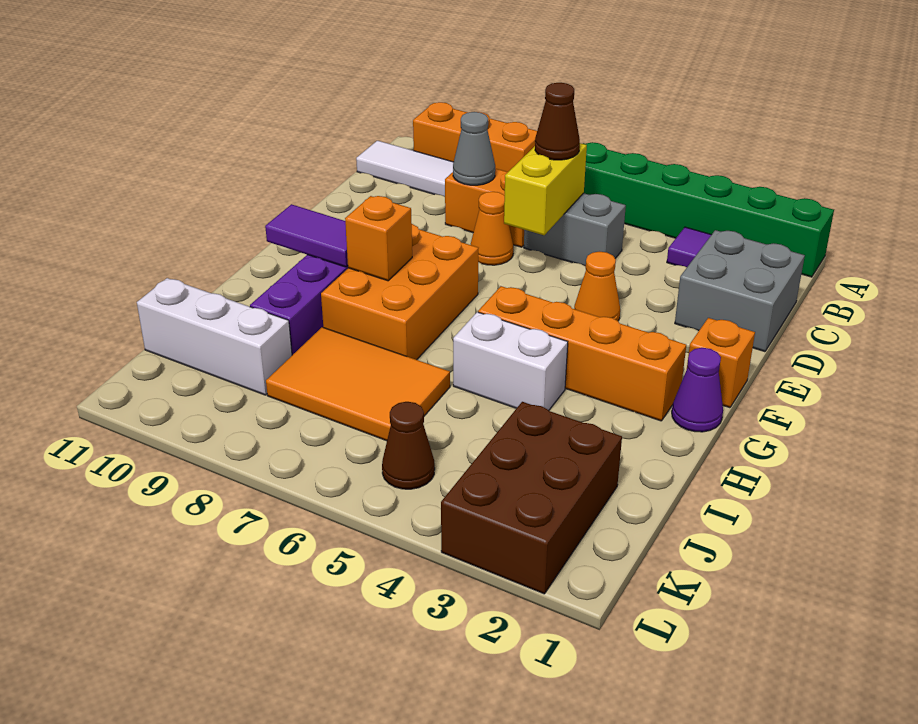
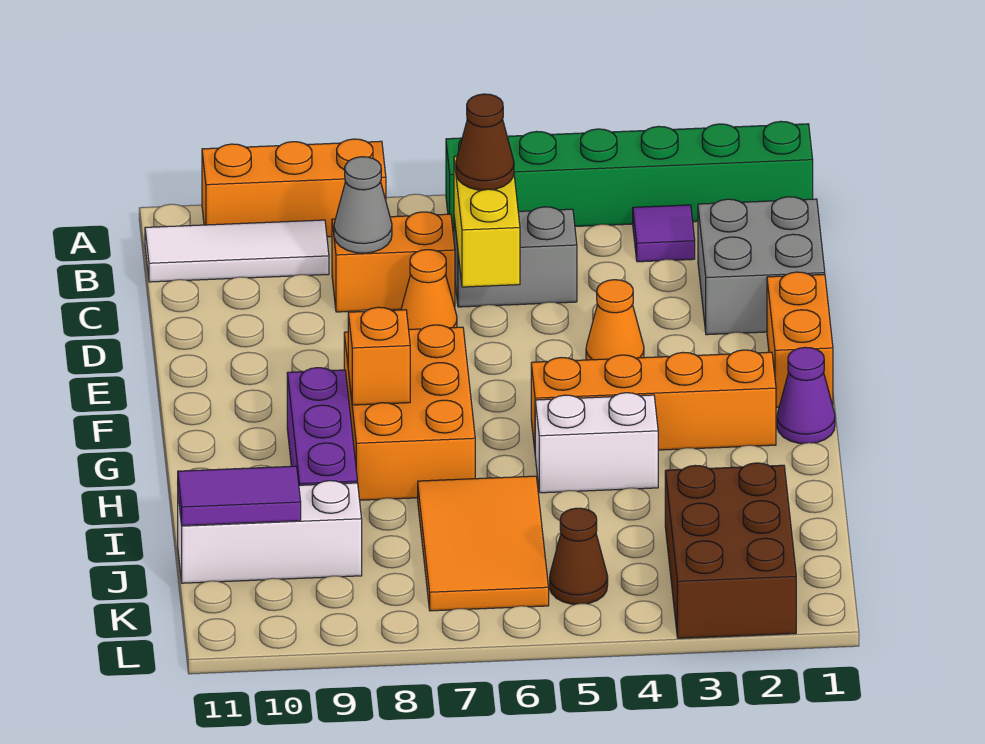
orange brick F1 level 1 -> orange brick E1:F1 level 1
purple tile G9:G10 level 2 -> purple tile J10:J11 level 2
orange tile I6:J8 level 1 -> orange tile I6:K7 level 1

